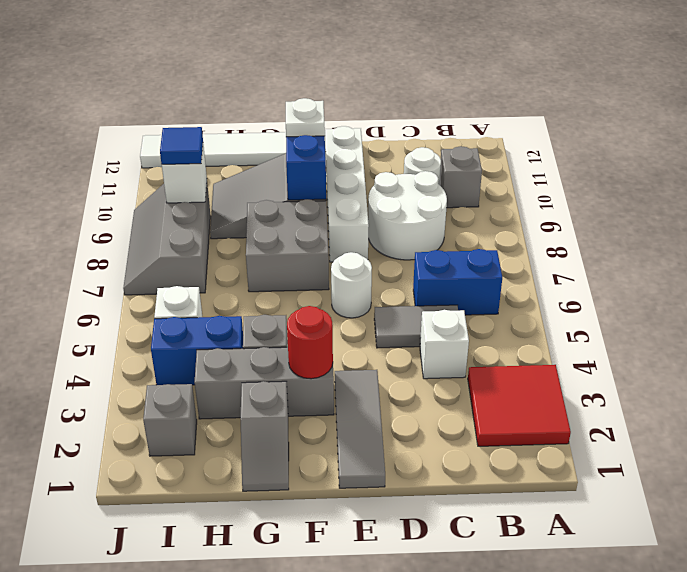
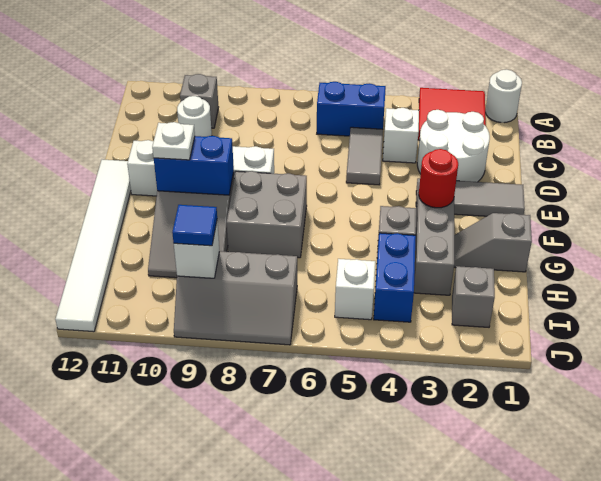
blue brick B6:C6 level 1 -> blue brick B5:B6 level 1
white round brick C8:D9 level 1 -> white round brick C2:D3 level 1
white round brick E6 level 1 -> white round brick A1 level 1
grey slope G1:G2 level 1 top 2 -> grey slope G1:G2 level 1 top 1

